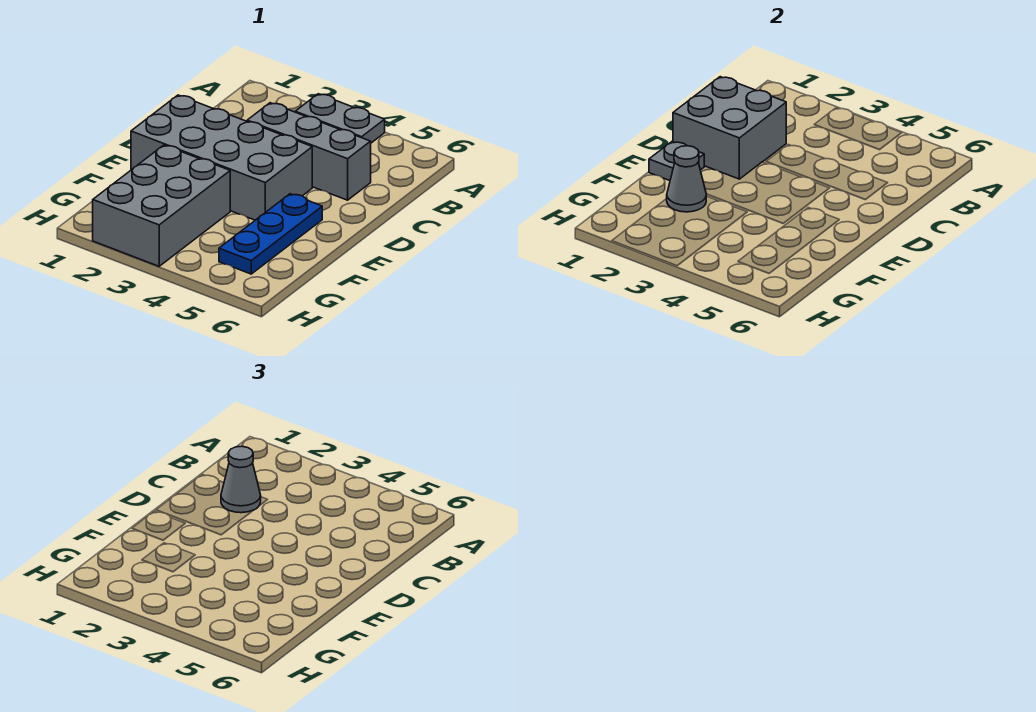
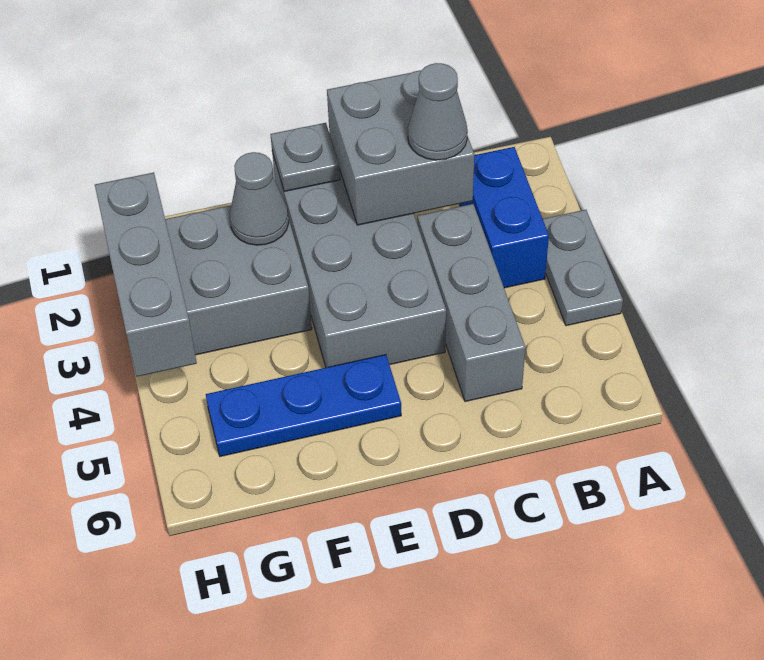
none -> blue brick B2:B3 level 1
none -> grey brick H2:H4 level 2

